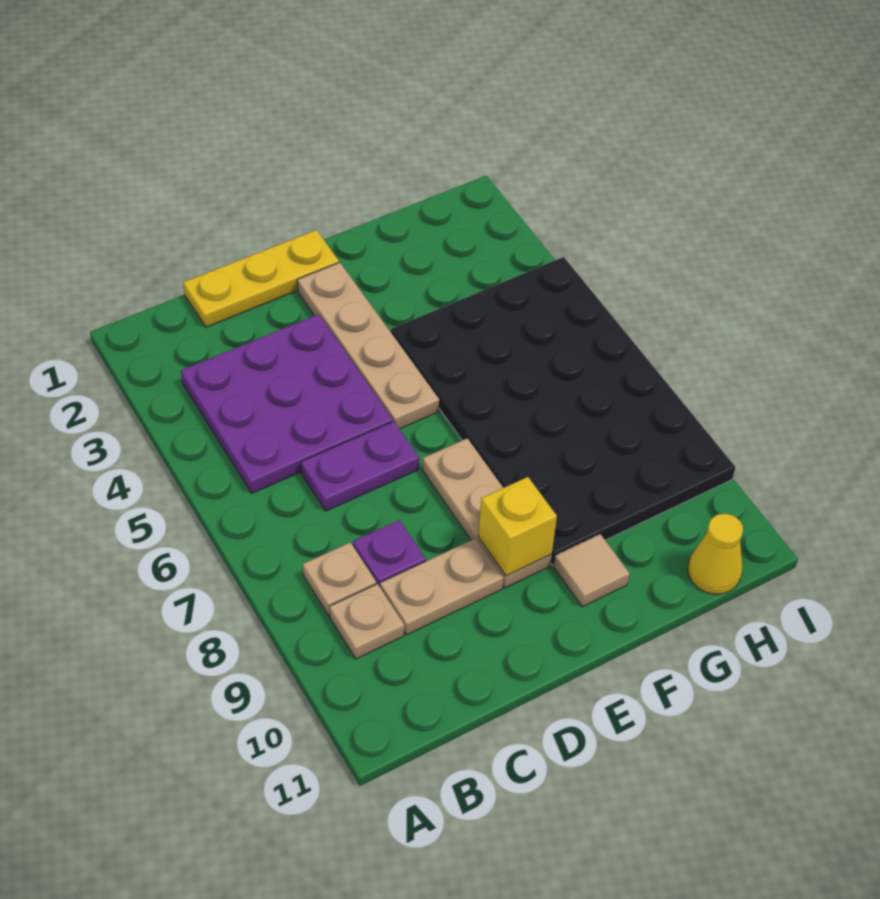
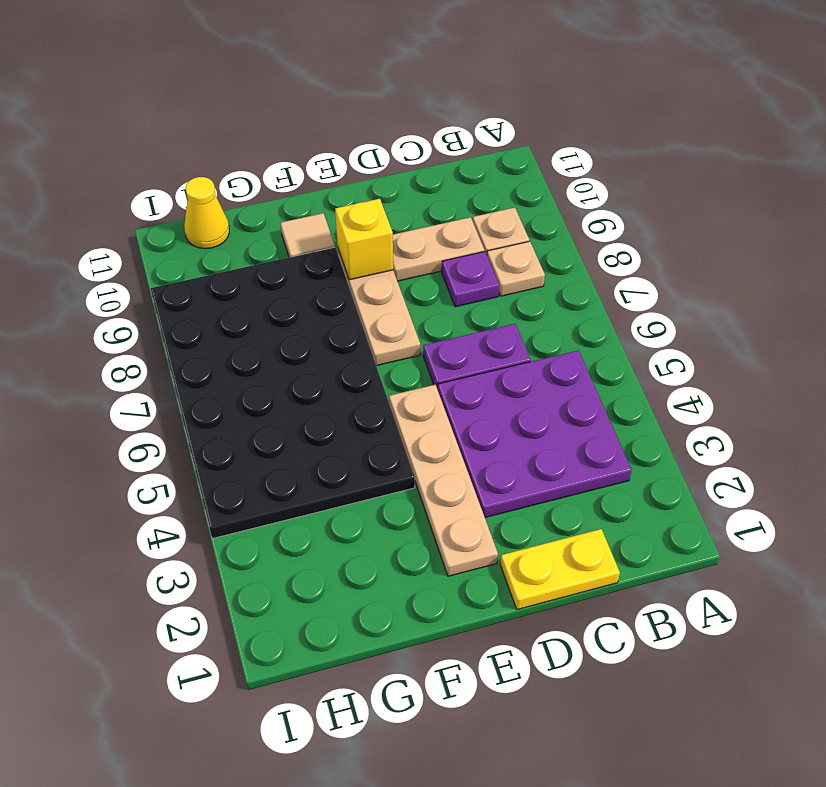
yellow plate C1:E1 level 1 -> yellow plate C1:D1 level 1

